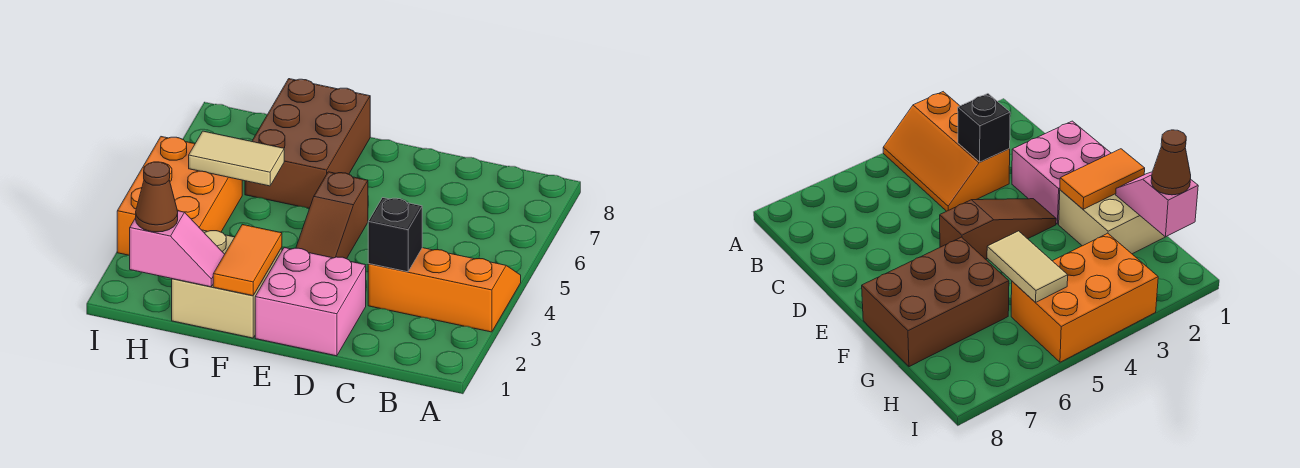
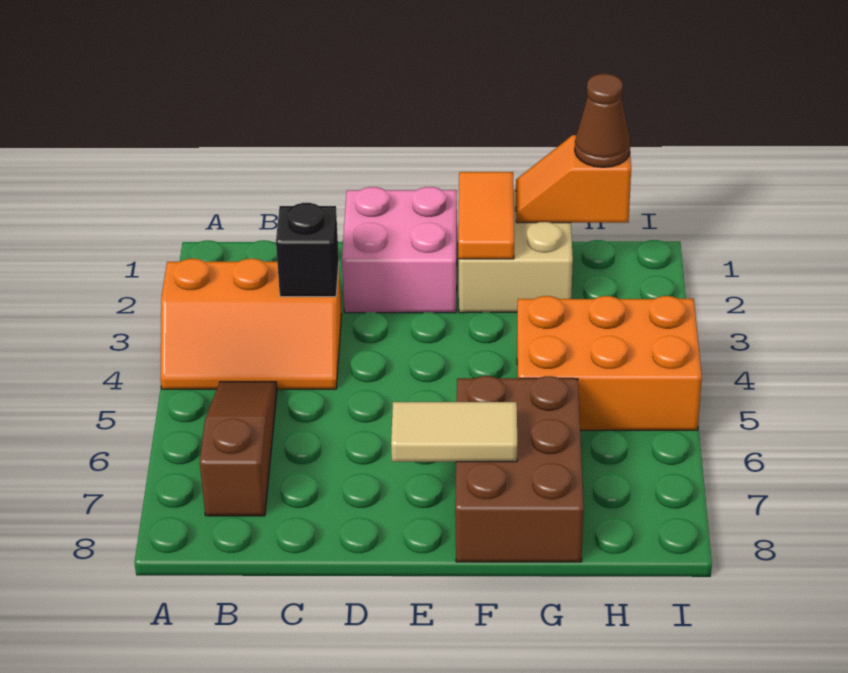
brown slope E3:E5 level 1 top 5 -> brown slope B5:B7 level 1 top 7
pink slope G1:H1 level 2 top H -> orange slope G1:H1 level 2 top H
tan tile G5:H5 level 2 -> tan tile E7:F7 level 2
orange brick H3:I5 level 1 -> orange brick G4:I5 level 1

